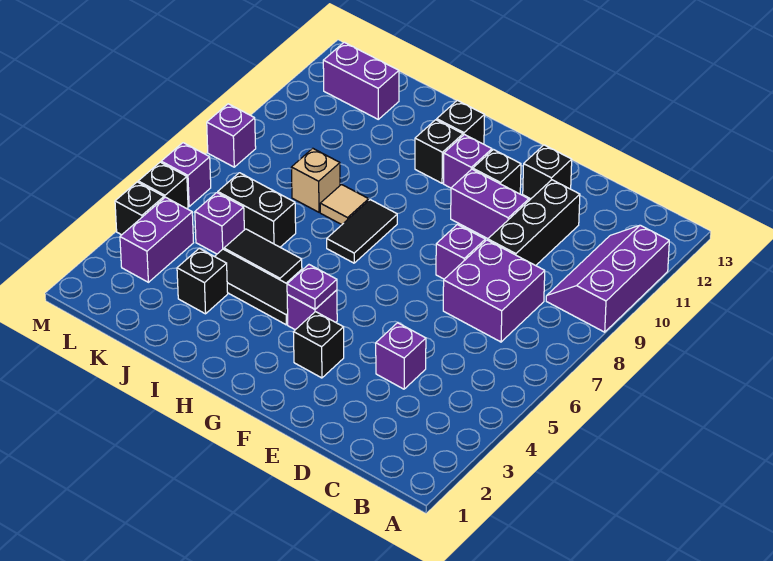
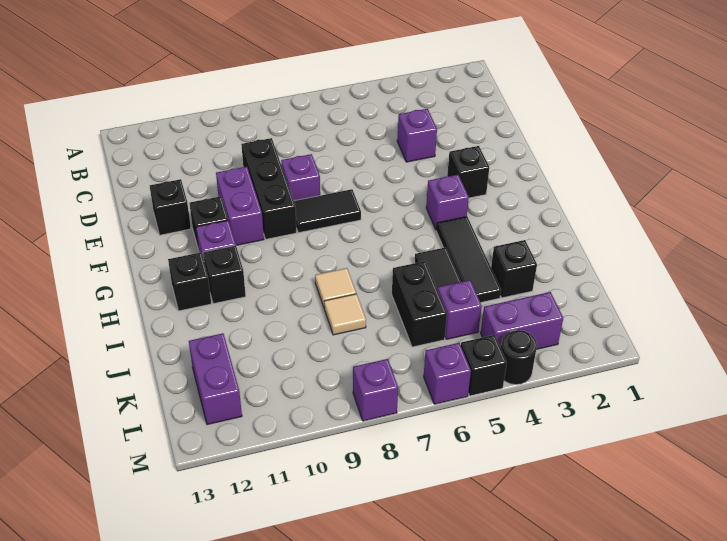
purple slope A9:B11 level 1 top A -> none
purple brick C7:D8 level 1 -> none
black brick D9:D11 level 1 -> black brick D9:F9 level 1
purple plate G4 level 2 -> none
black tile H7:H8 level 1 -> black tile F7:F8 level 1
tan brick J8 level 1 -> tan tile J8 level 1
black brick M4 level 1 -> black round brick M4 level 1

